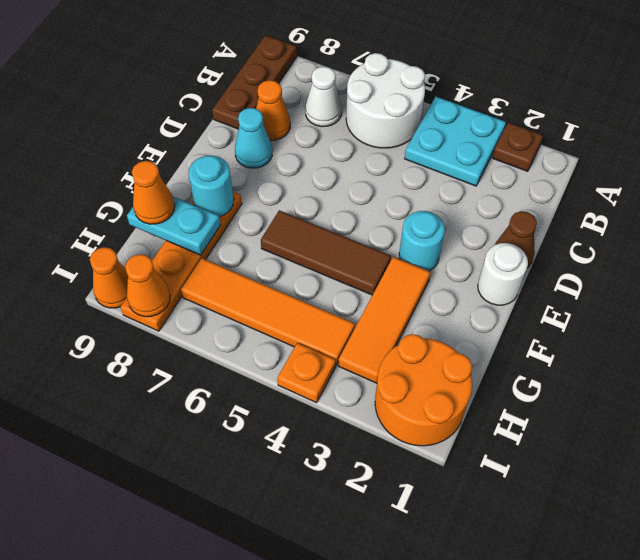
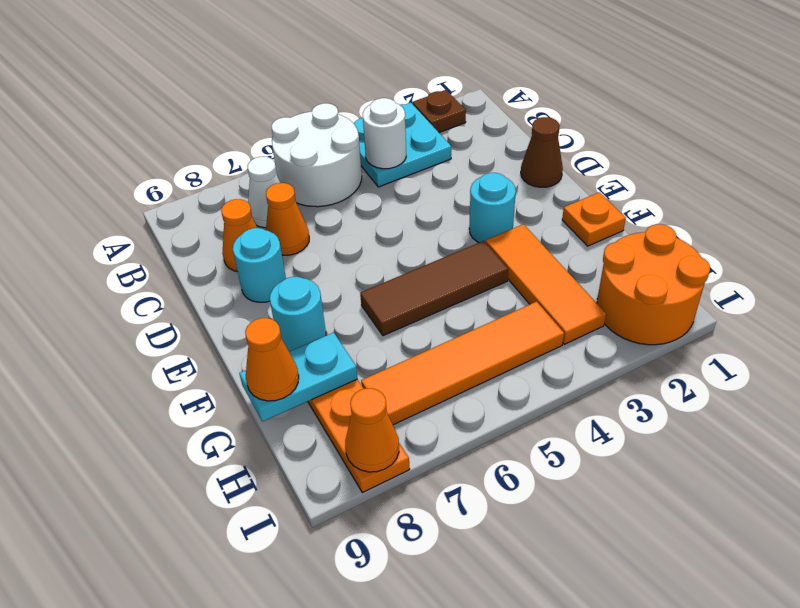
brown plate A9:C9 level 1 -> none
cyan cone D8 level 1 -> cyan round brick D8 level 1
white round brick E1 level 1 -> white round brick B4 level 2
orange plate I4 level 1 -> orange plate F1 level 1
orange cone I9 level 1 -> orange cone C7 level 1

